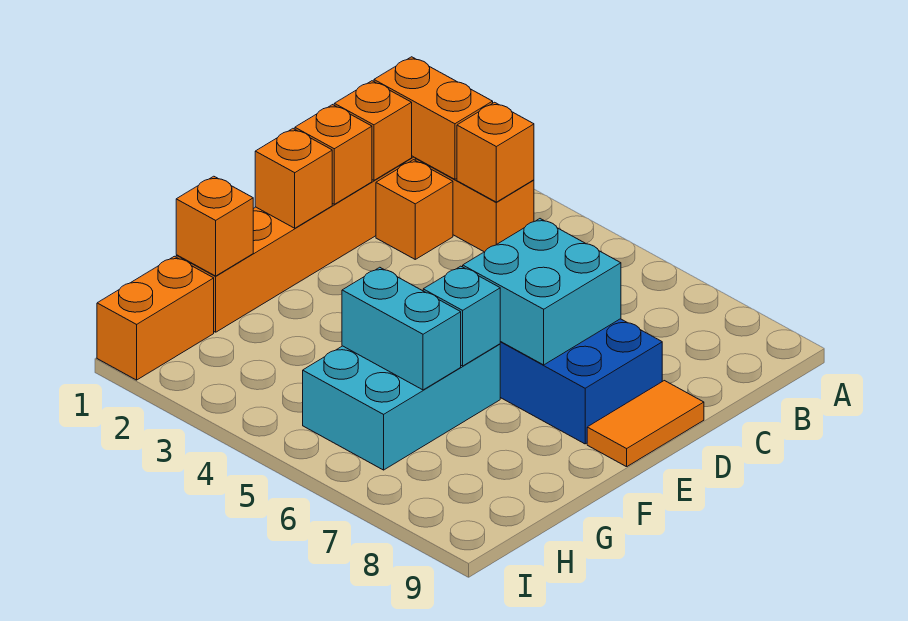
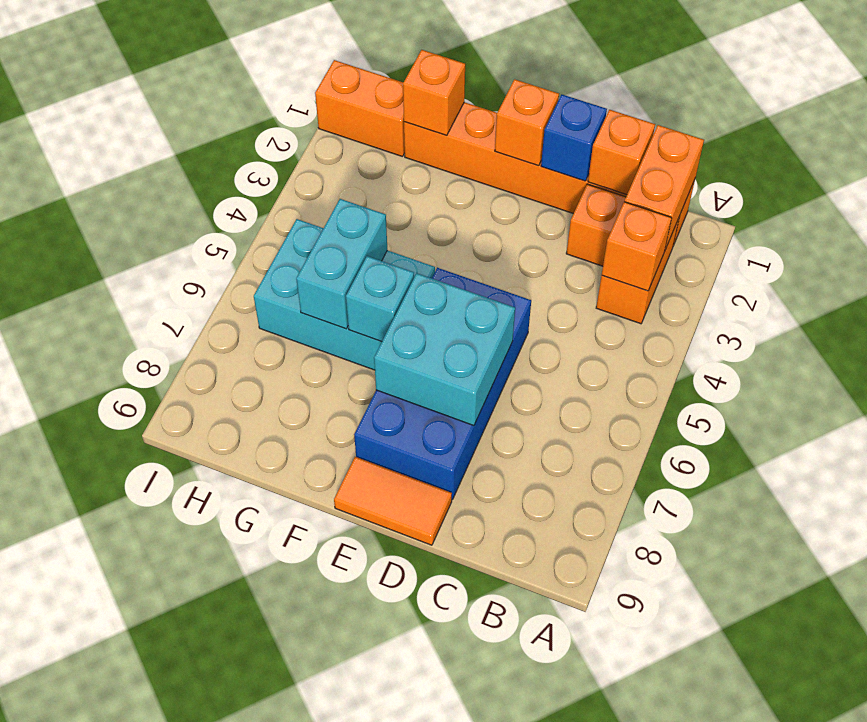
orange brick D1 level 2 -> blue brick D1 level 2

